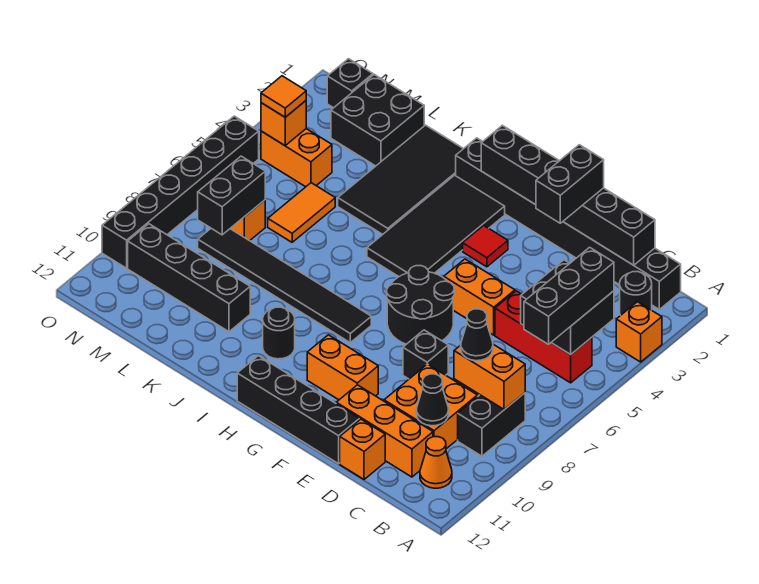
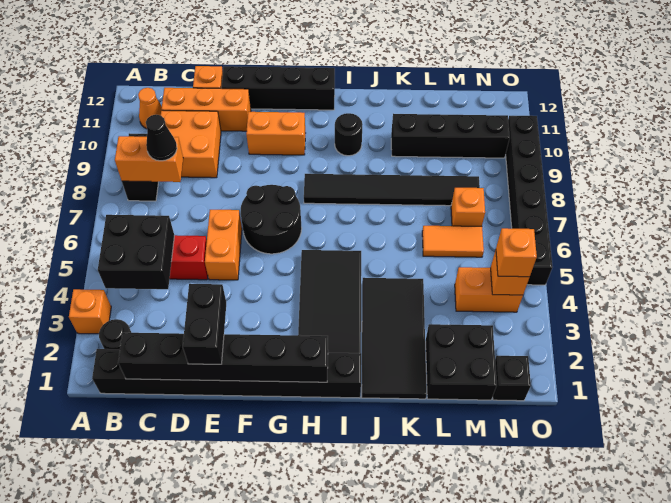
black brick B4:B6 level 3 -> none
black cone C10 level 2 -> none
orange brick E5:F5 level 1 -> orange brick E5:E6 level 1
black brick E8 level 1 -> none
red tile G3 level 1 -> none
orange tile L5:L6 level 1 -> orange tile L6:M6 level 1
black brick M7:M8 level 2 -> none
orange tile N4 level 3 -> orange brick N4 level 3

